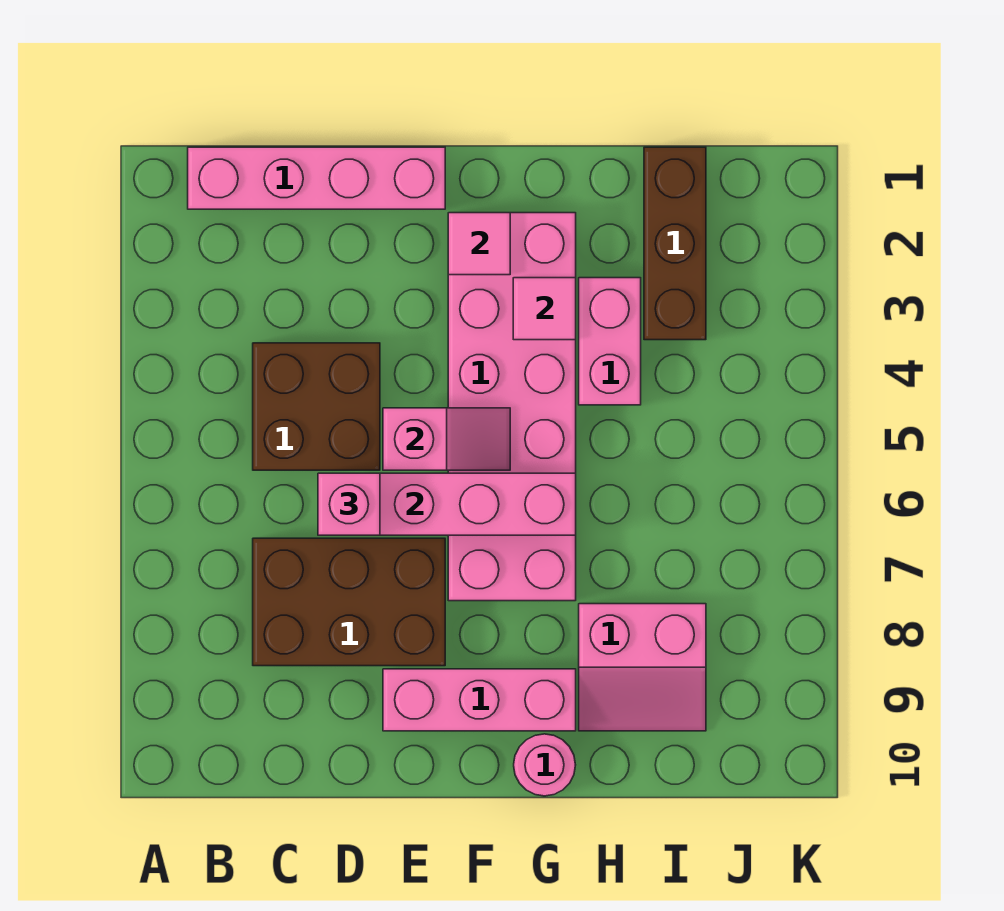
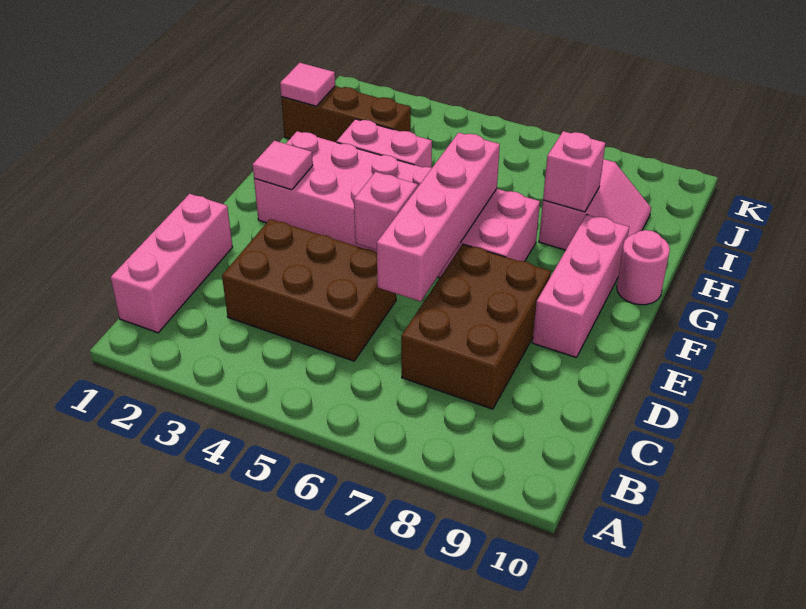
pink brick B1:E1 level 1 -> pink brick B1:D1 level 1
brown brick C4:D5 level 1 -> brown brick C3:D5 level 1
pink brick D6 level 3 -> pink brick H8 level 2
pink tile G3 level 2 -> pink tile I1 level 2

